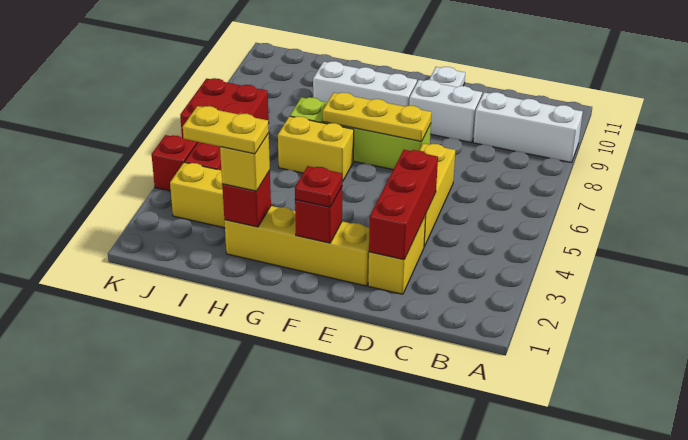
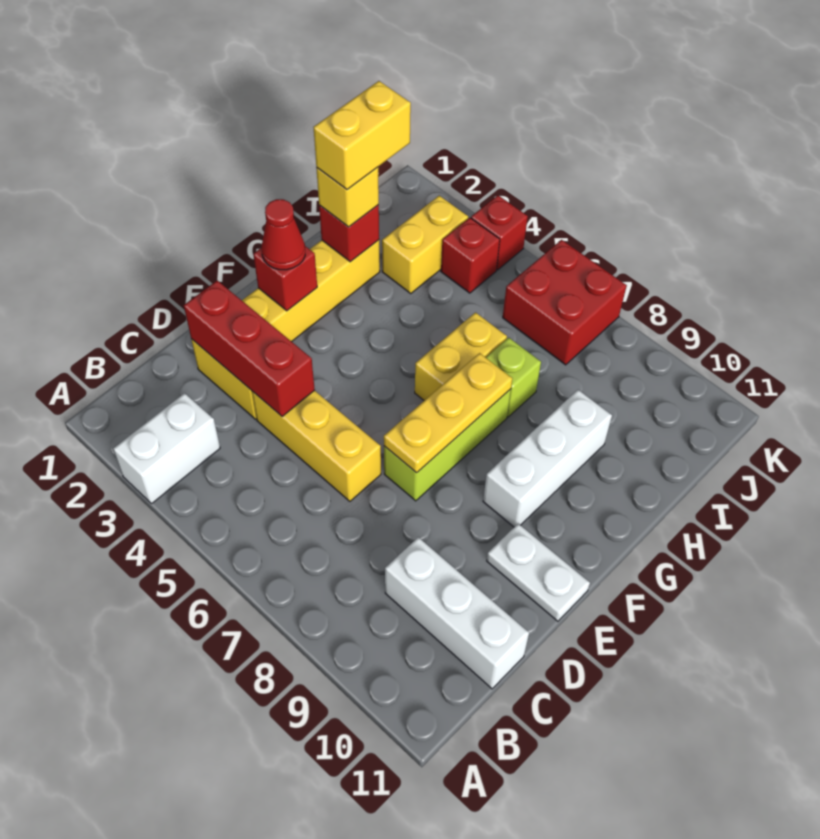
white brick A9:C9 level 1 -> white brick C9:C11 level 1
white brick D9:E9 level 1 -> white brick A3:B3 level 1
red plate F2 level 3 -> red cone F2 level 3
yellow plate H2:I2 level 4 -> yellow brick H2:I2 level 4

